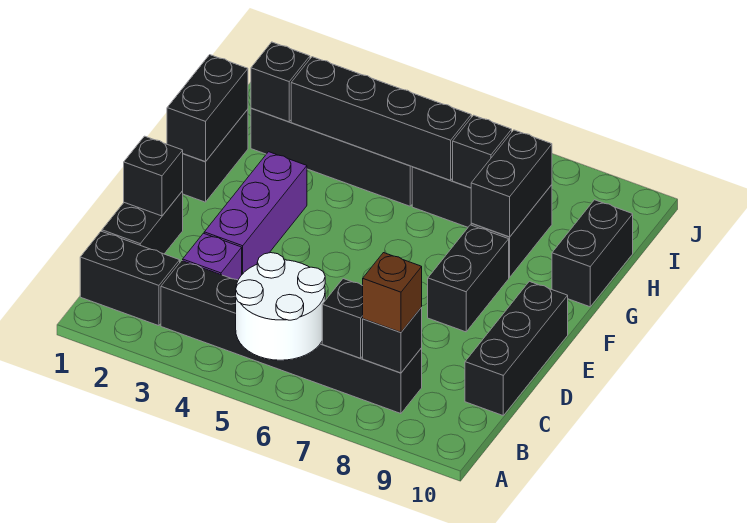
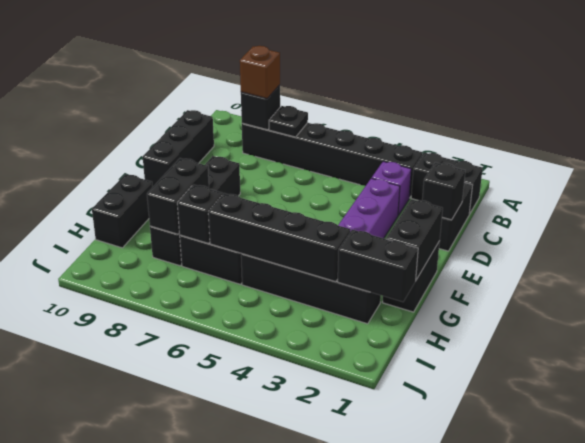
white round brick A5:B6 level 2 -> none
black brick B7 level 2 -> black plate B7 level 2
black brick H2 level 2 -> black brick H1:H2 level 2

